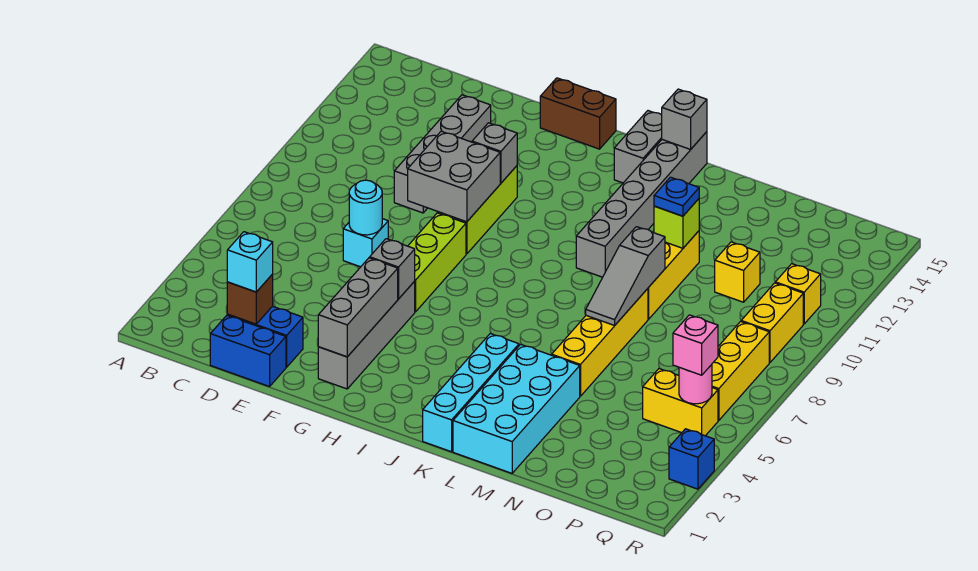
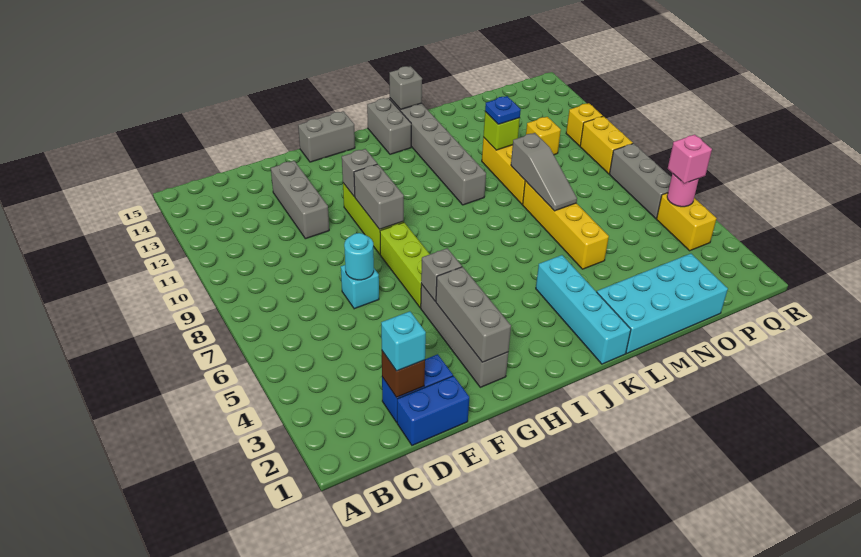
grey brick E10:E13 level 1 -> grey brick E11:E13 level 1
grey brick F9:G10 level 2 -> grey brick G9:G10 level 2
brown brick G15:H15 level 1 -> grey brick G15:H15 level 1
cyan brick L1:M4 level 1 -> cyan brick L1:O2 level 1
yellow brick P5:Q5 level 1 -> yellow brick Q4:Q5 level 1
yellow brick Q6:Q8 level 1 -> grey brick Q6:Q8 level 1
blue brick R3 level 1 -> none

